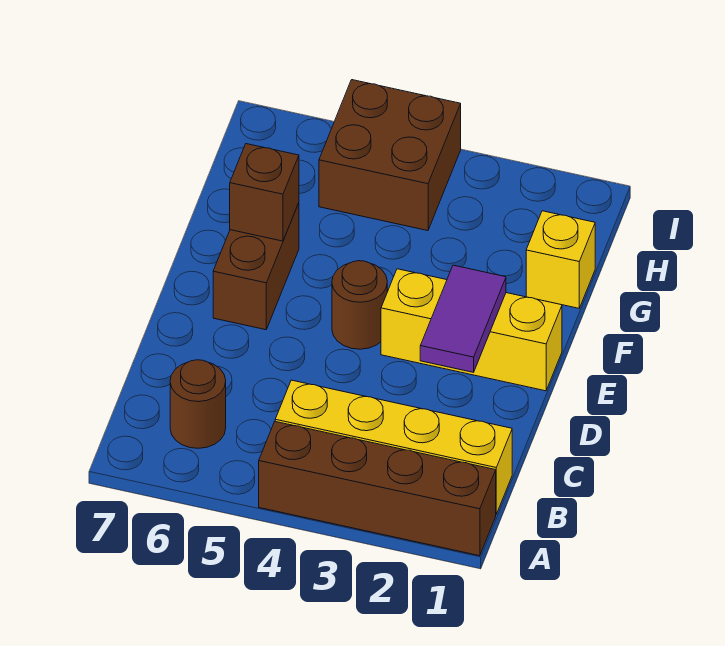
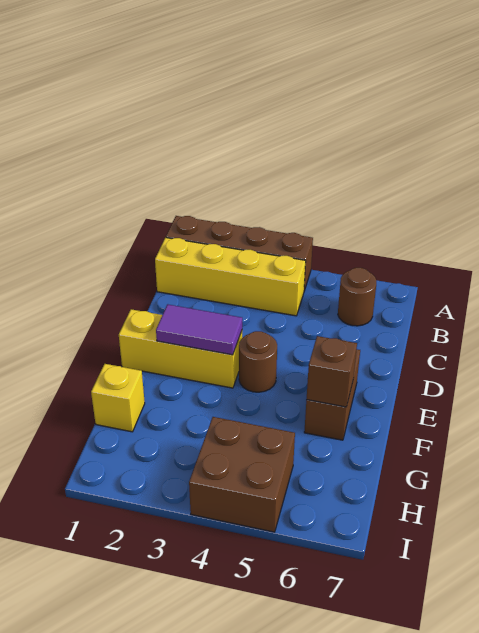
purple tile D2:E2 level 2 -> purple tile E2:E3 level 2

